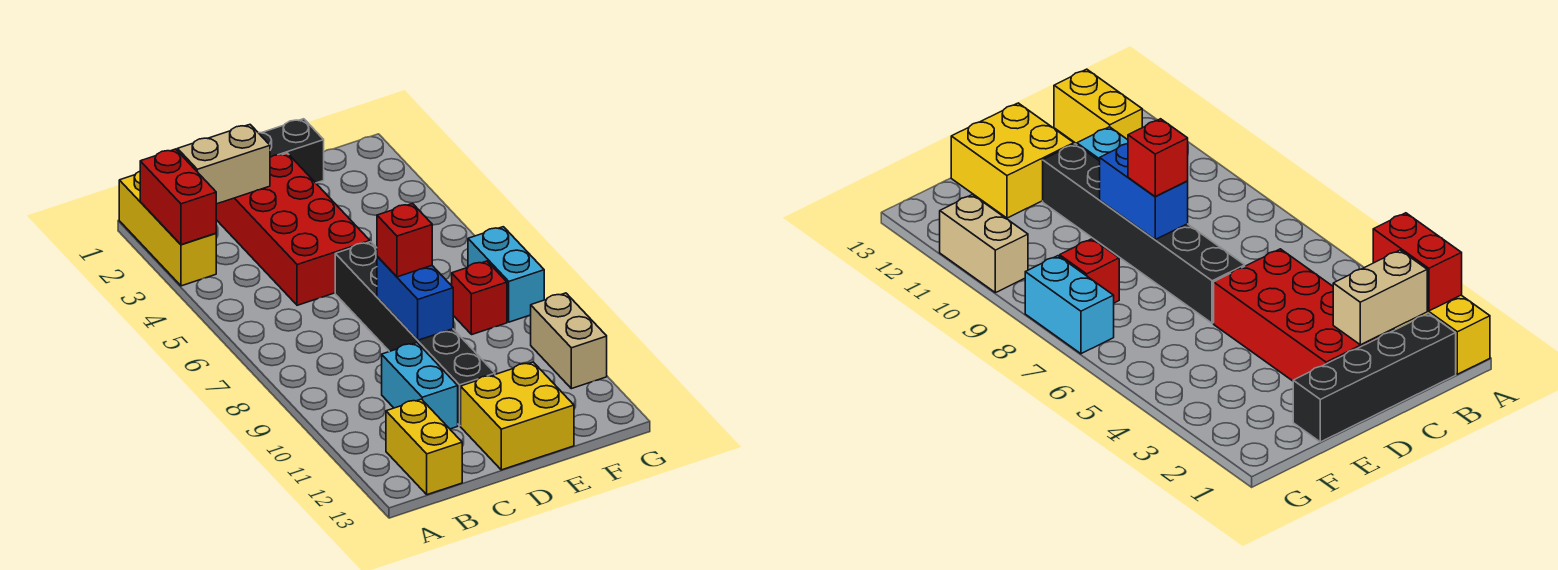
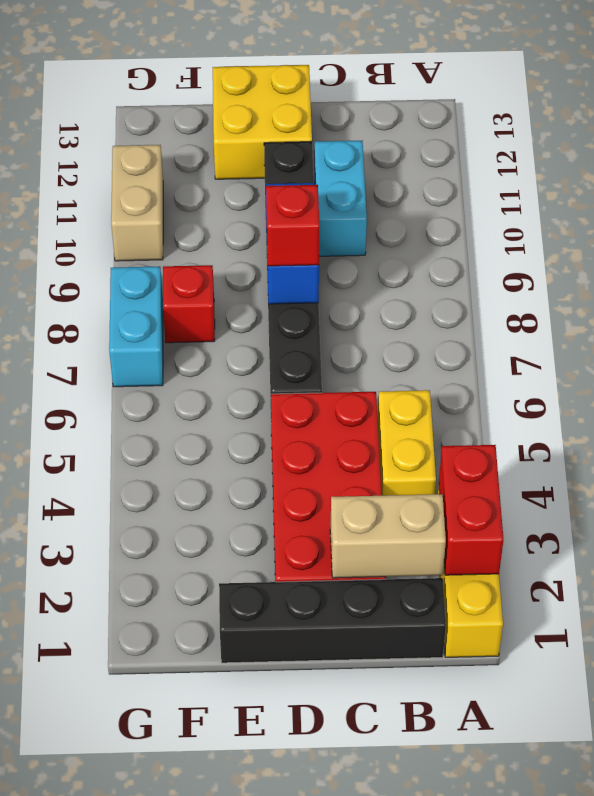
yellow brick B12:B13 level 1 -> yellow brick B4:B5 level 1

